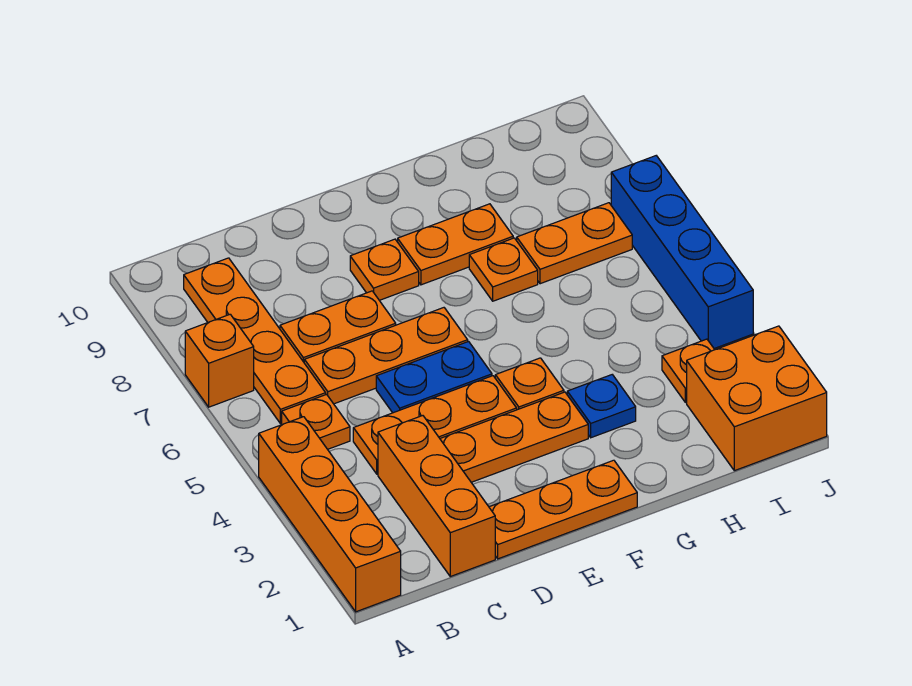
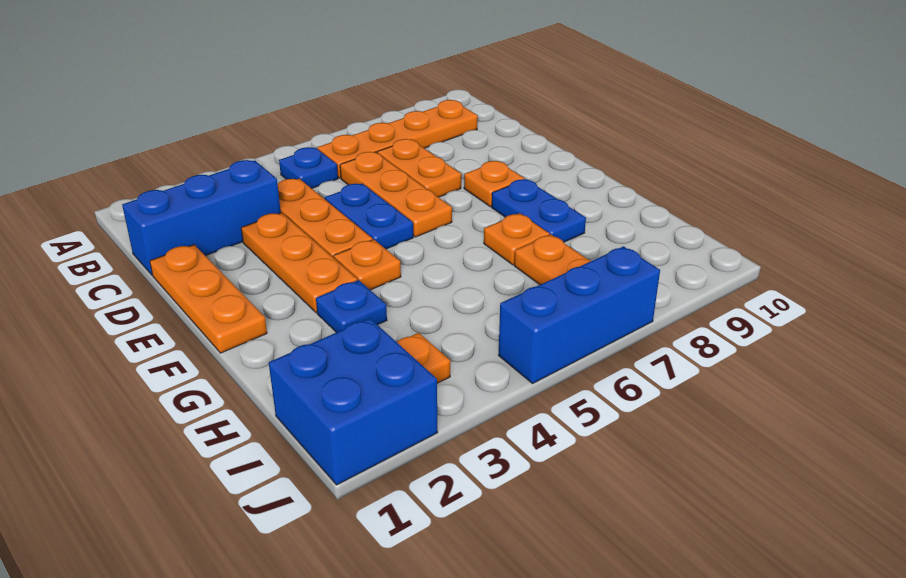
orange brick A1:A4 level 1 -> none
orange brick A7 level 1 -> none
orange plate B5 level 1 -> blue plate B5 level 1
orange brick C1:C3 level 1 -> blue brick C1:C3 level 1
orange plate F8:G8 level 1 -> blue plate F8:G8 level 1
orange brick I1:J2 level 1 -> blue brick I1:J2 level 1
blue brick J4:J7 level 1 -> blue brick J5:J7 level 1

